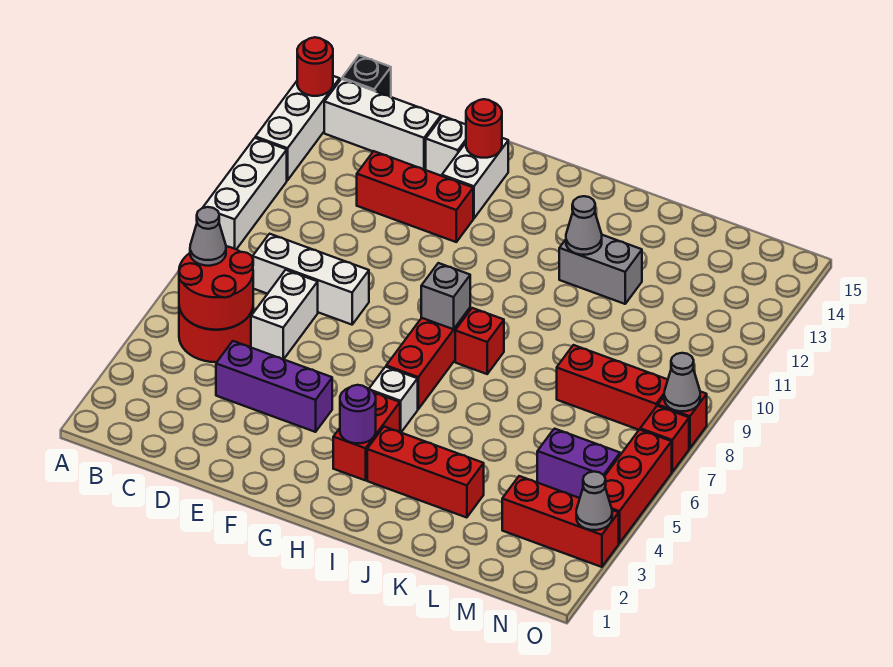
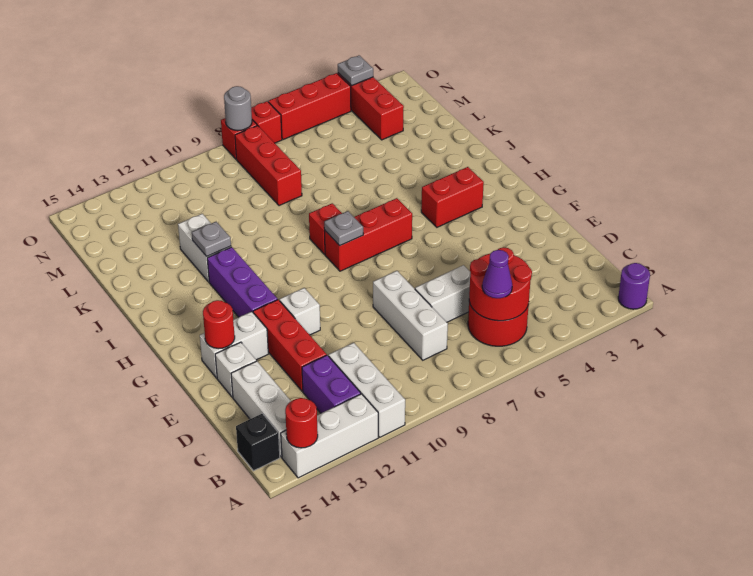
white brick A9:A11 level 1 -> white brick A11:C11 level 1
grey cone B6 level 3 -> purple cone B6 level 3
purple brick D4:F4 level 1 -> purple brick G12:I12 level 1
purple round brick H3 level 2 -> purple round brick A1 level 1
white brick H5 level 1 -> white brick F11 level 1
grey brick H8 level 2 -> grey plate H8 level 2
red brick I3:K3 level 1 -> none
grey brick J12:K12 level 1 -> white brick J12:K12 level 1
grey cone J12 level 2 -> grey plate J12 level 2
purple brick M5:N5 level 1 -> purple brick B12:C12 level 1
grey cone O3 level 2 -> grey plate O3 level 2
grey cone O8 level 2 -> grey round brick O8 level 2

